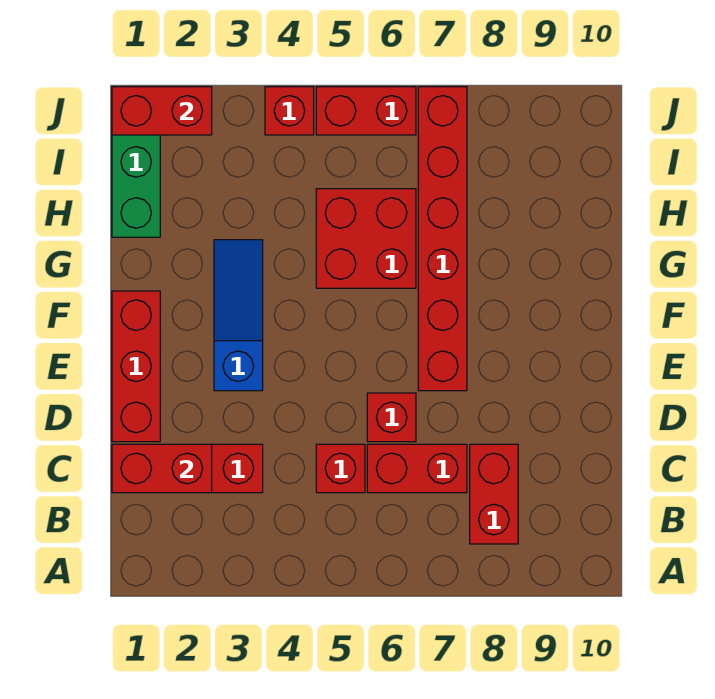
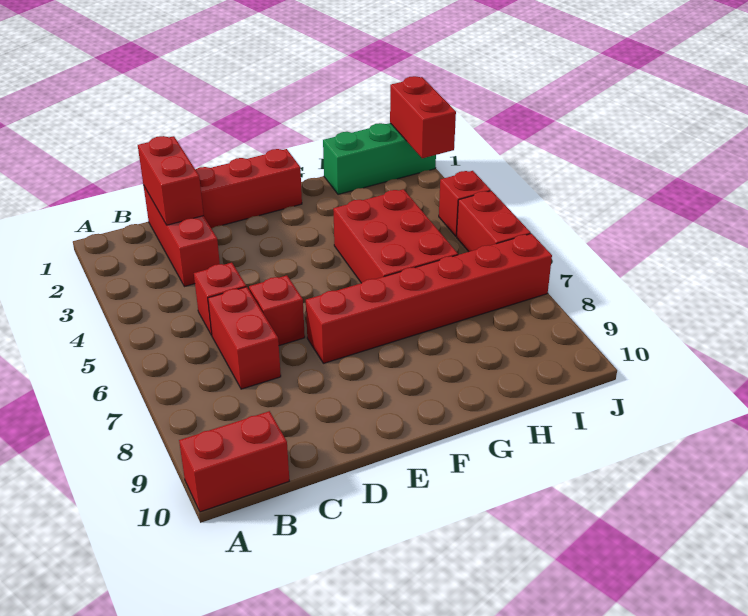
red brick B8:C8 level 1 -> red brick A10:B10 level 1
blue slope E3:G3 level 1 top E -> none
red brick G5:H6 level 1 -> red brick G4:H6 level 1

